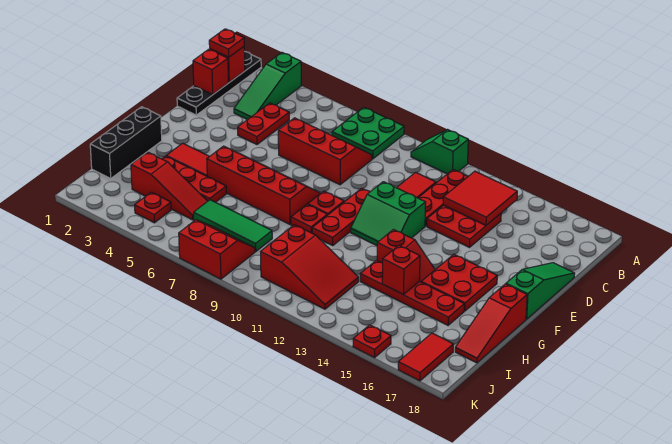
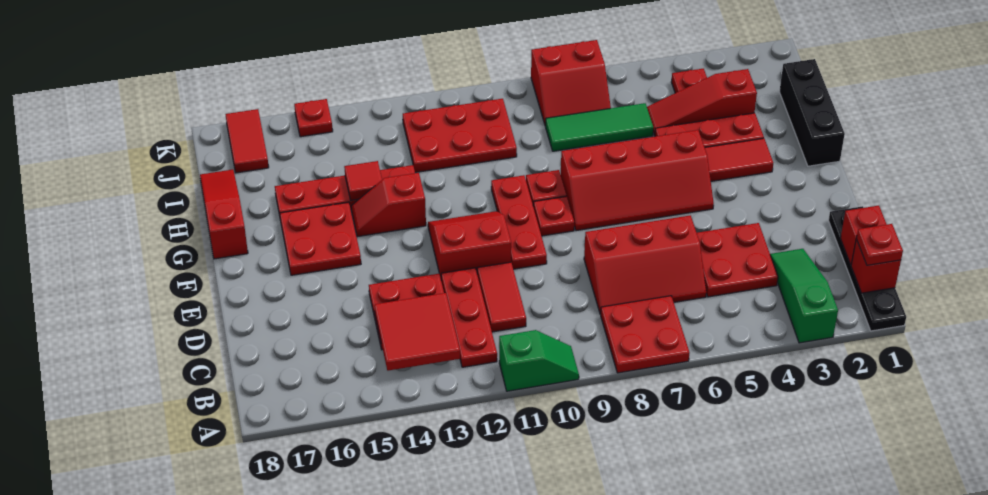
green plate A7:B8 level 1 -> red plate A7:B8 level 1
red plate C4:D4 level 1 -> red plate C4:D5 level 1
green slope D18:F18 level 1 top F -> none
green slope E11:F12 level 1 top E -> red slope E11:F12 level 1 top E
red brick H14 level 2 -> red tile H14 level 2
red slope I10:J12 level 1 top 10 -> red plate I10:J12 level 1

